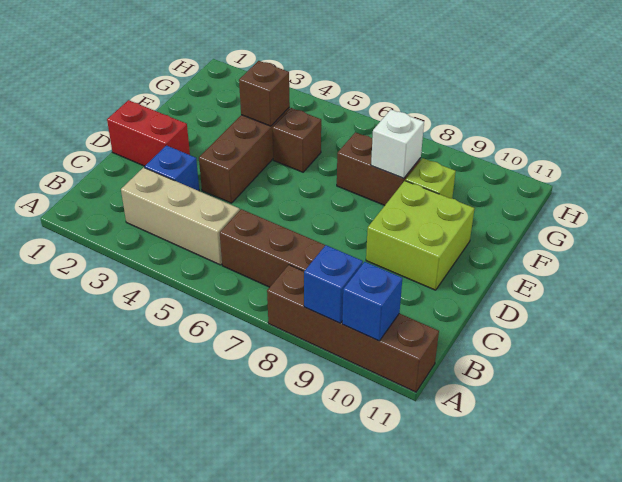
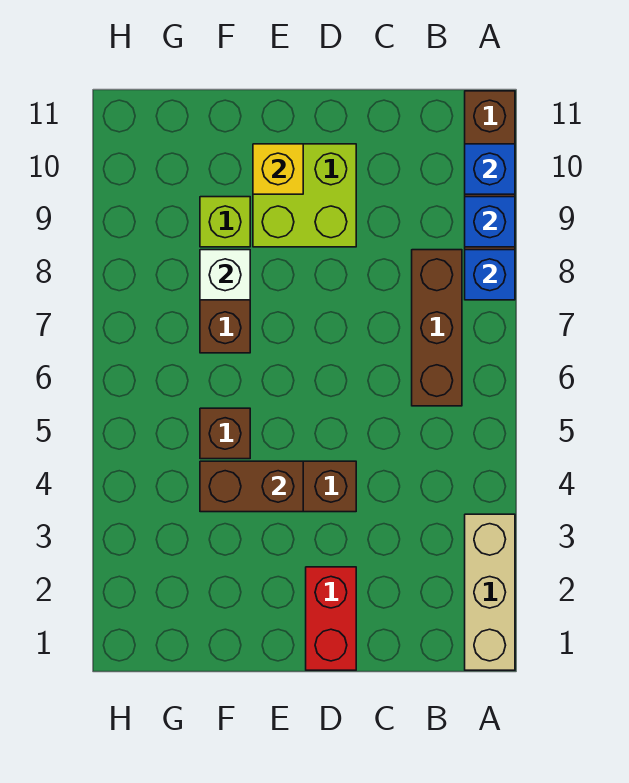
tan brick B3:B5 level 1 -> tan brick A1:A3 level 1
blue brick C3 level 1 -> blue brick A8 level 2
none -> yellow brick E10 level 2
brown brick F4 level 2 -> brown brick E4:F4 level 2

